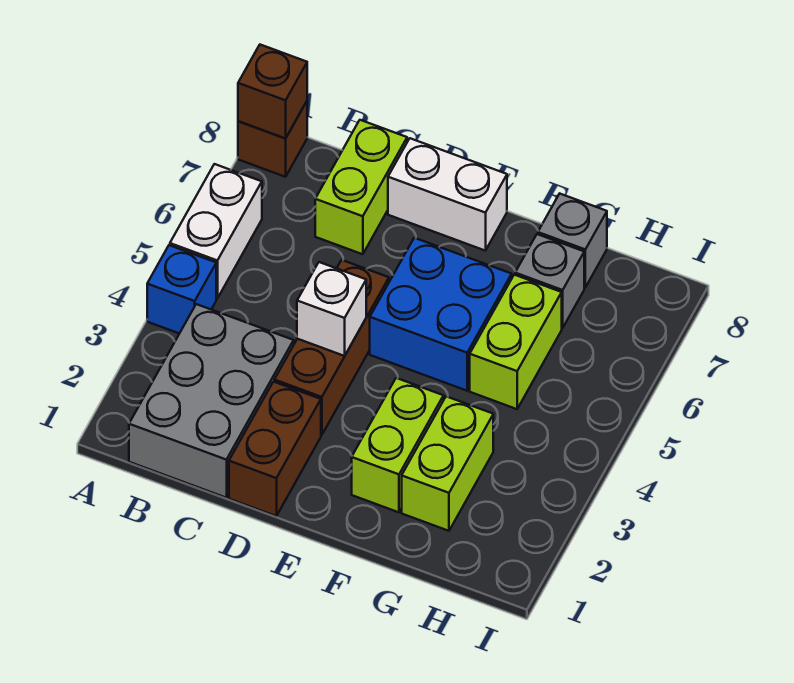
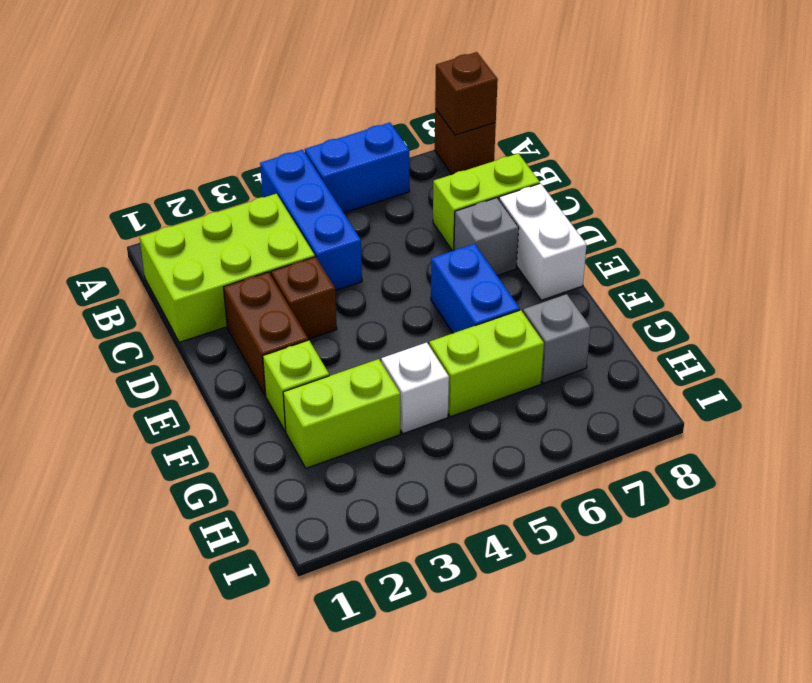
blue brick A4 level 1 -> blue brick A4:C4 level 1
white brick A5:A6 level 1 -> blue brick A5:A6 level 1
grey brick B1:C3 level 1 -> lime brick B1:C3 level 1
brown brick D1:D2 level 1 -> brown brick D2:E2 level 1
brown brick D3:D5 level 1 -> brown brick D3 level 1
white brick D4 level 2 -> white brick G4 level 1
blue brick E5:F6 level 1 -> blue brick E6:F6 level 1
lime brick F2:F3 level 1 -> lime brick F2 level 1
grey brick G8 level 1 -> grey brick D7 level 1

